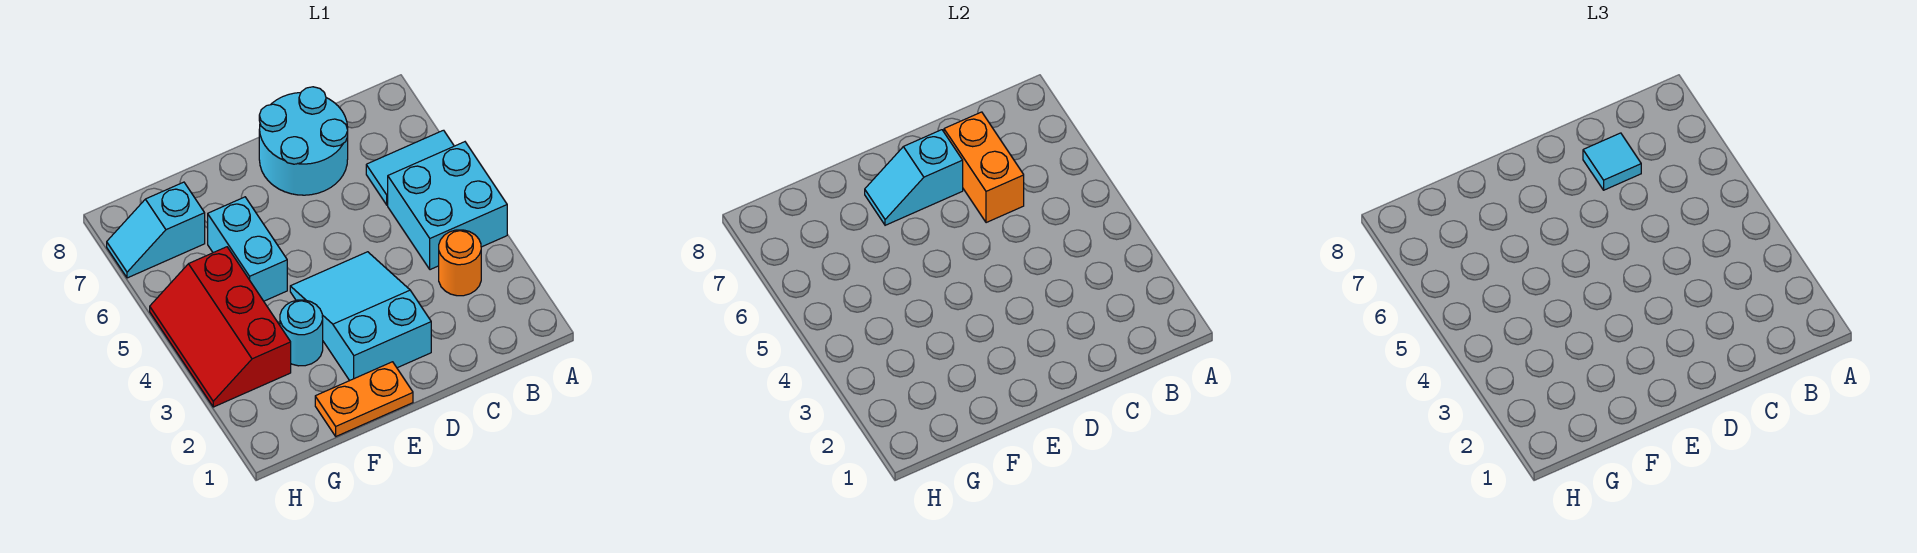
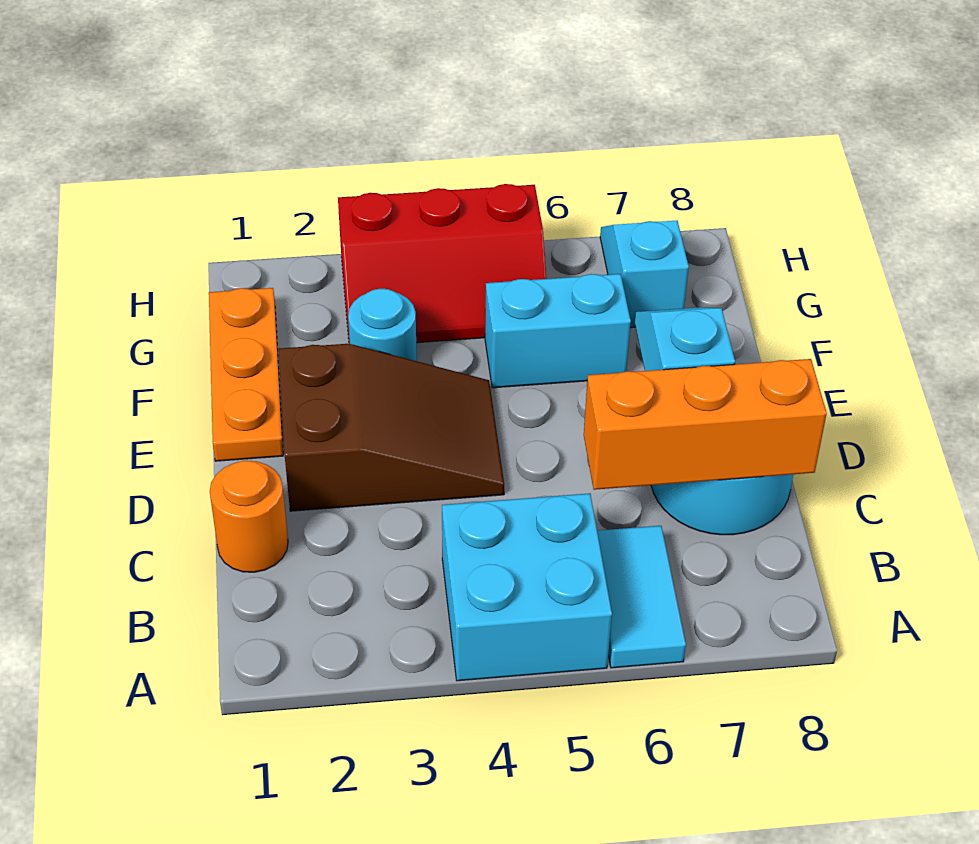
orange round brick B3 level 1 -> orange round brick C1 level 1
orange brick C6:C7 level 2 -> orange brick C6:C8 level 2
cyan tile C7 level 3 -> none
cyan slope D2:E4 level 1 top 2 -> brown slope D2:E4 level 1 top 2
orange plate E1:F1 level 1 -> orange plate E1:G1 level 1
red slope G3:H5 level 1 top G -> red slope G3:H5 level 1 top H

